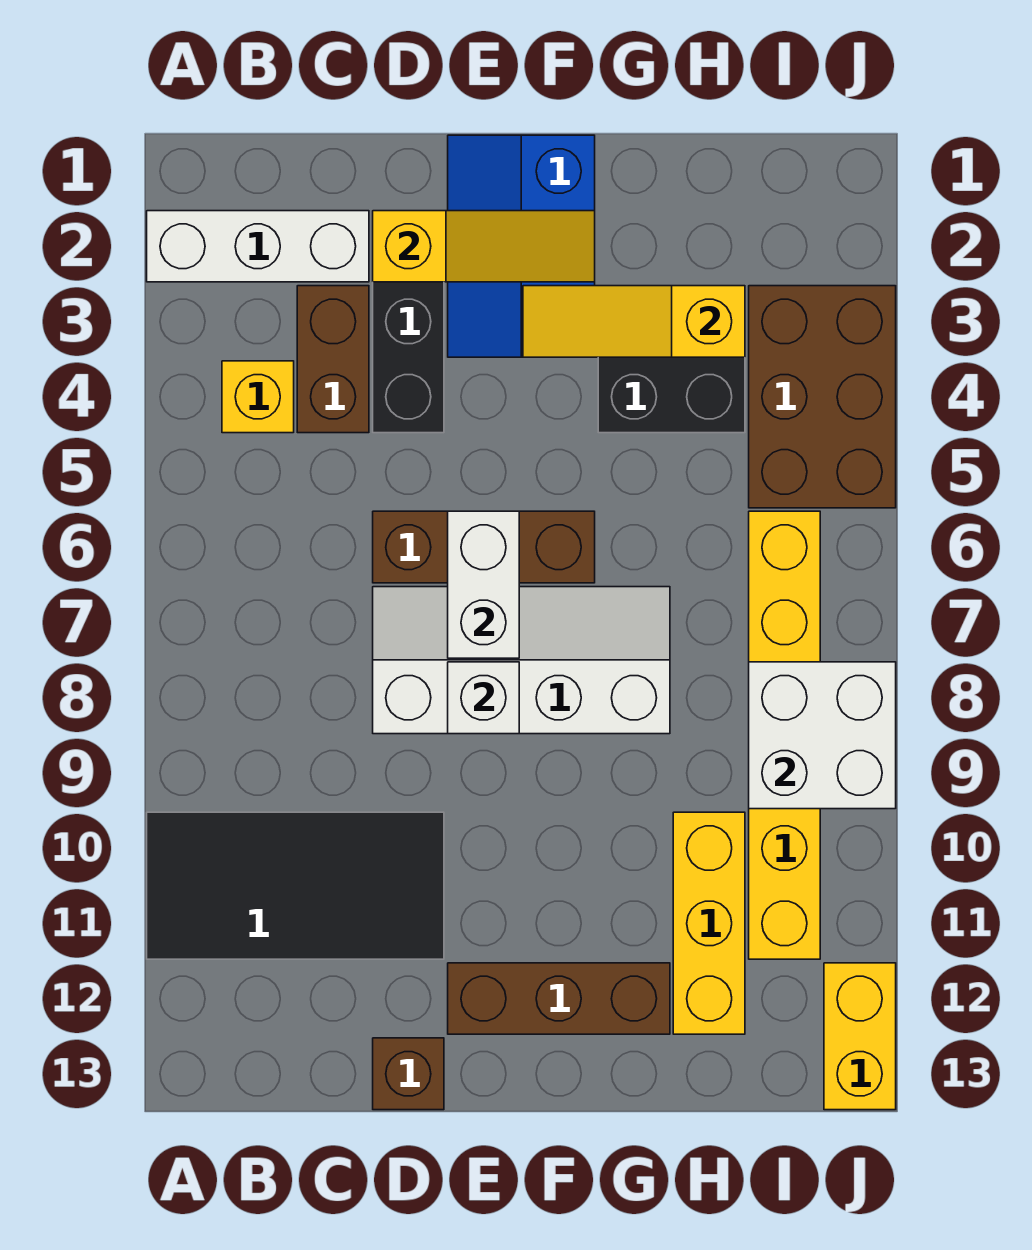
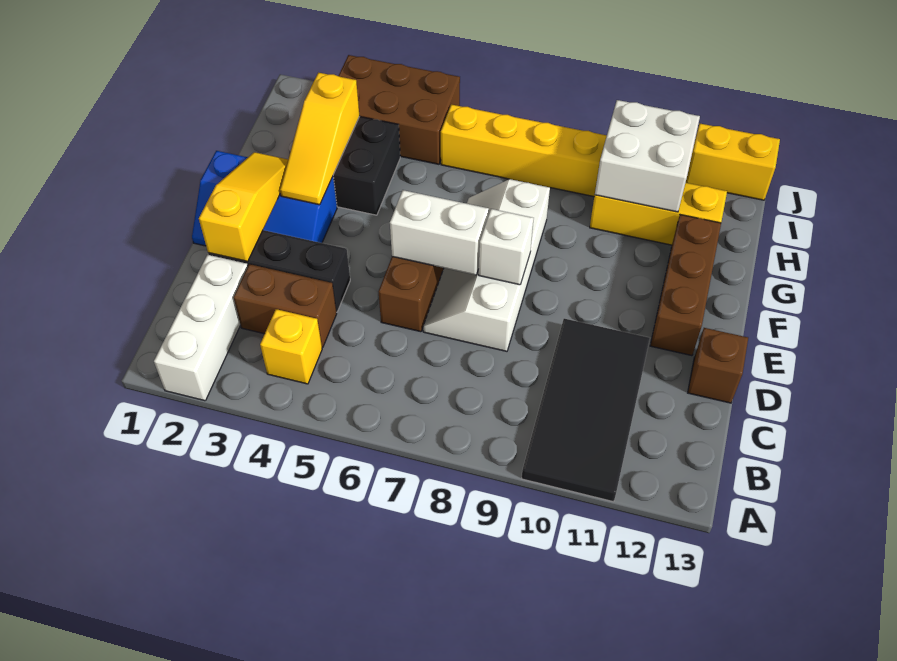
white brick I8:J9 level 2 -> white brick H10:I11 level 2

